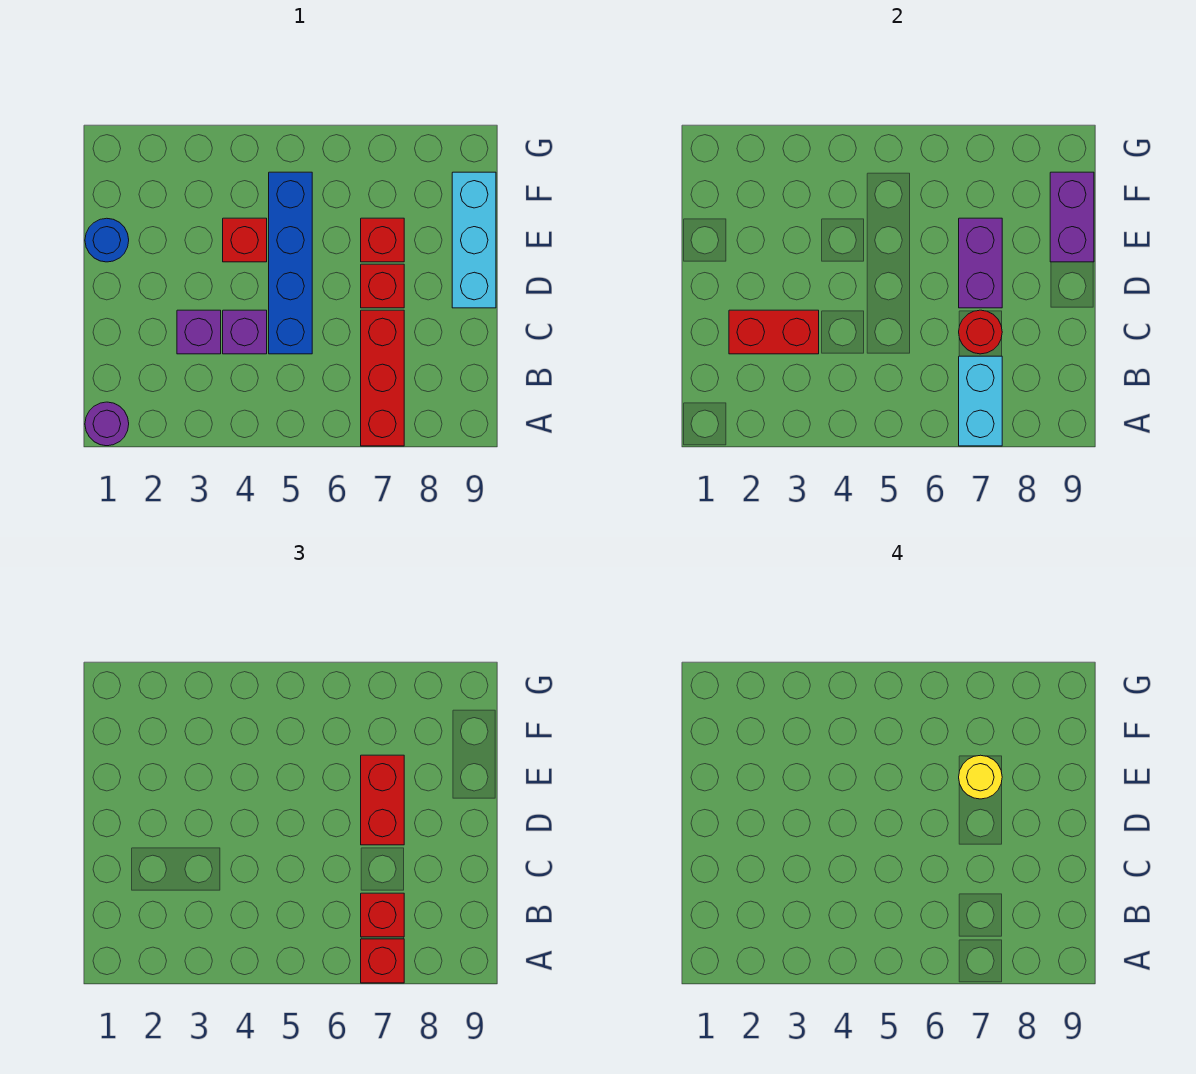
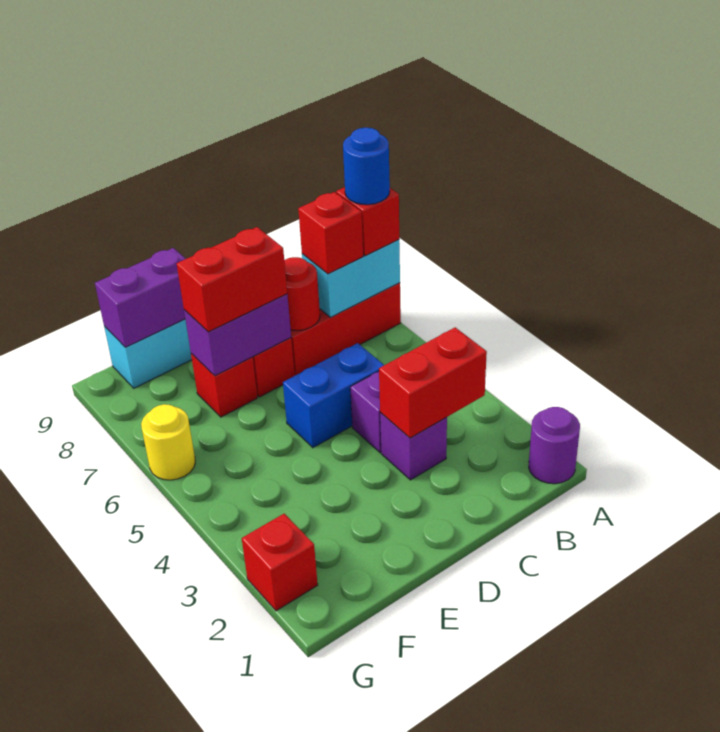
red brick C2:C3 level 2 -> red brick B3:C3 level 2
blue brick C5:F5 level 1 -> blue brick C5:D5 level 1
blue round brick E1 level 1 -> blue round brick A7 level 4
red brick E4 level 1 -> red brick G2 level 1
yellow round brick E7 level 4 -> yellow round brick G6 level 1

